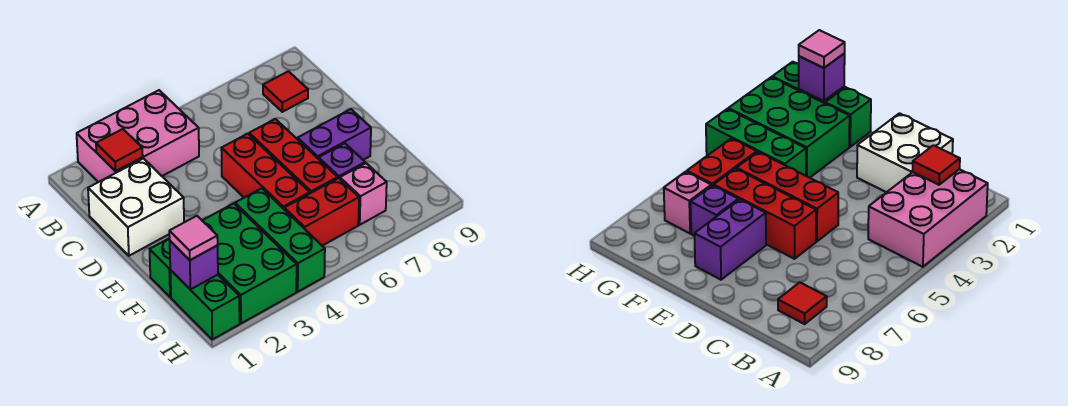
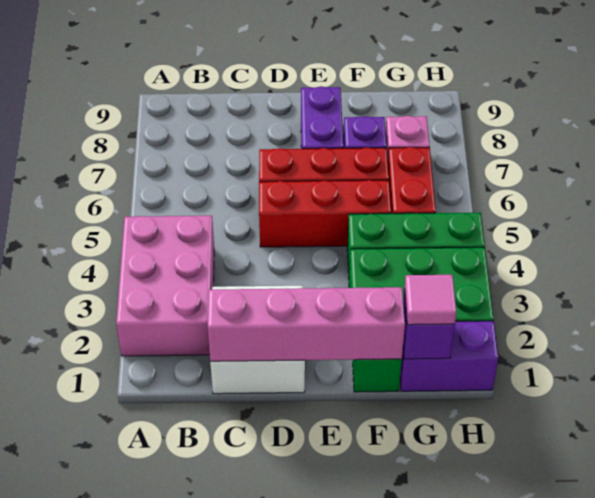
red tile B2 level 2 -> none
red tile B8 level 1 -> none
none -> pink brick C1:F1 level 2
green brick G1:H1 level 1 -> purple brick G1:H1 level 1

